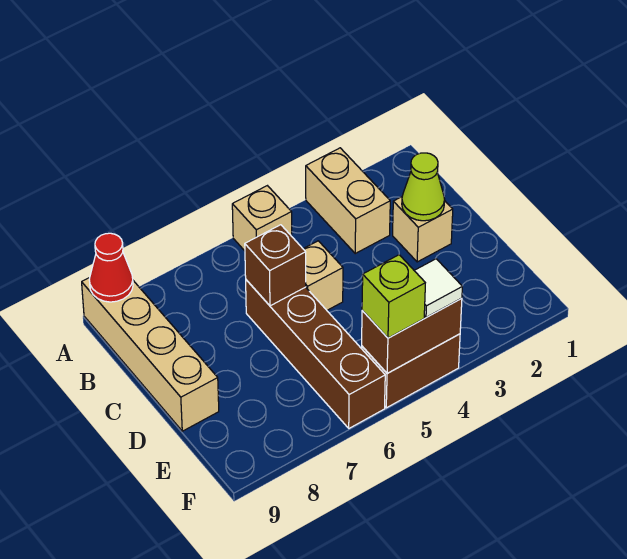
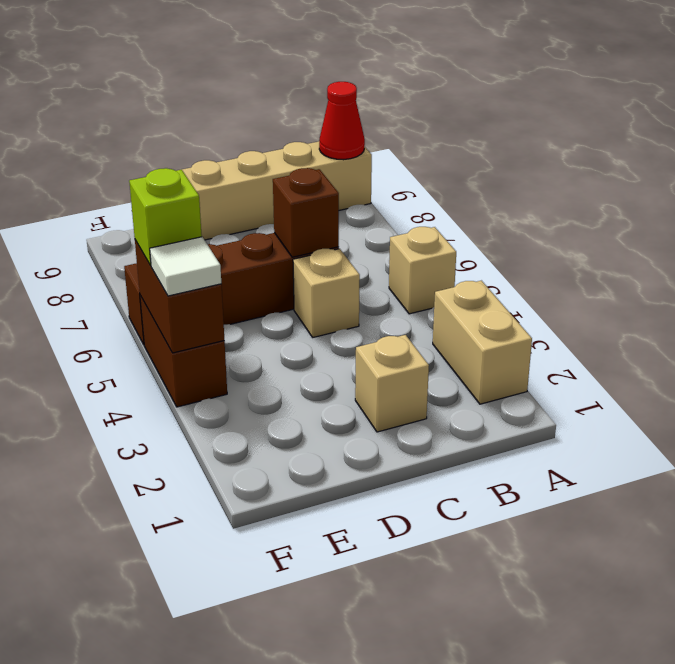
tan brick A3:B3 level 1 -> tan brick A2:A3 level 1
lime cone C2 level 2 -> none

